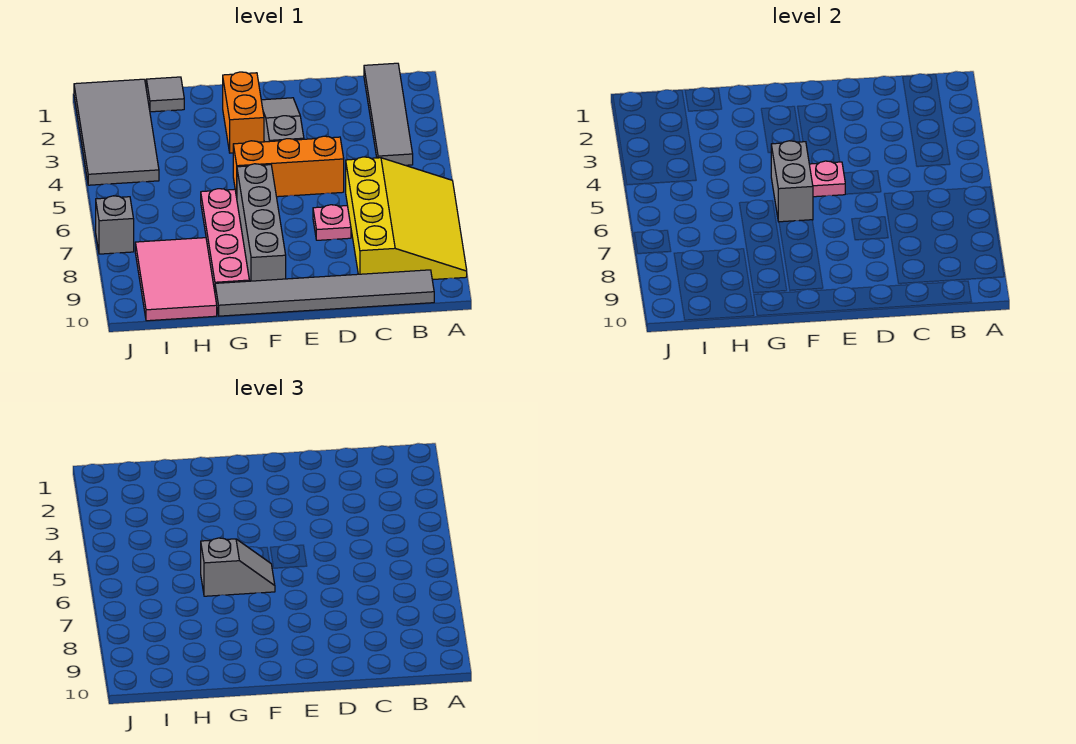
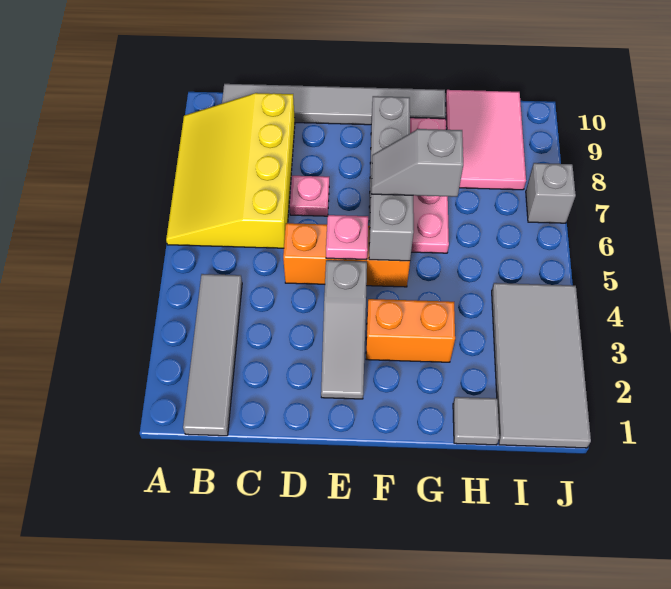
orange brick F2:F3 level 1 -> orange brick F3:G3 level 1

